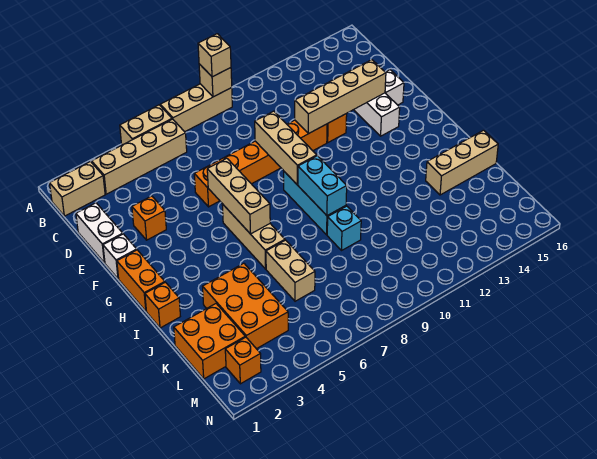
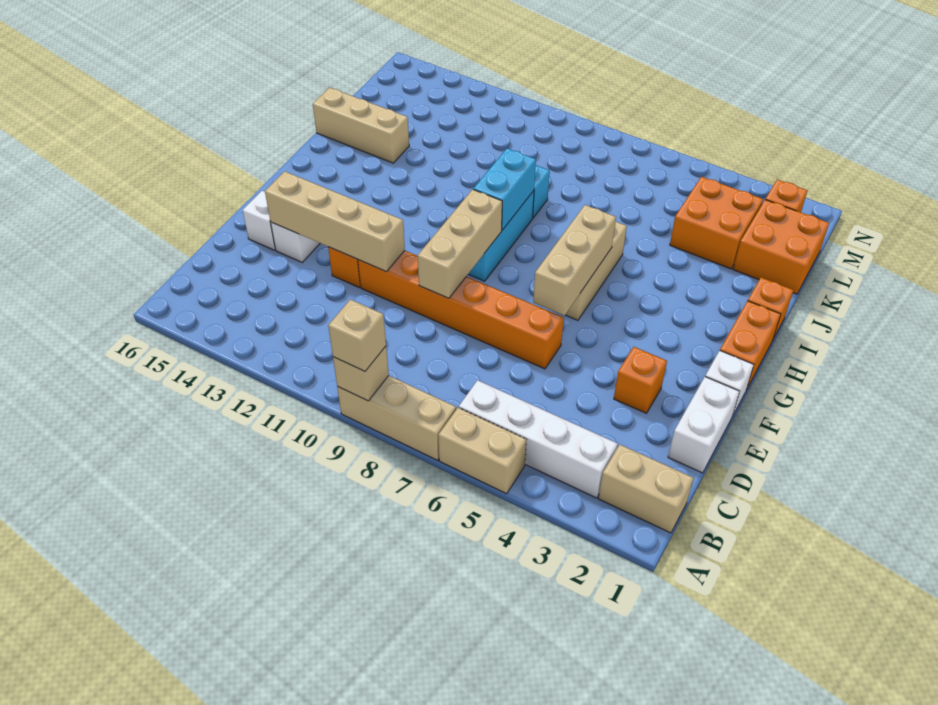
tan brick B3:B6 level 1 -> white brick B3:B6 level 1
orange brick J3:L4 level 1 -> orange brick K3:L4 level 1
tan brick J6:K6 level 1 -> none

